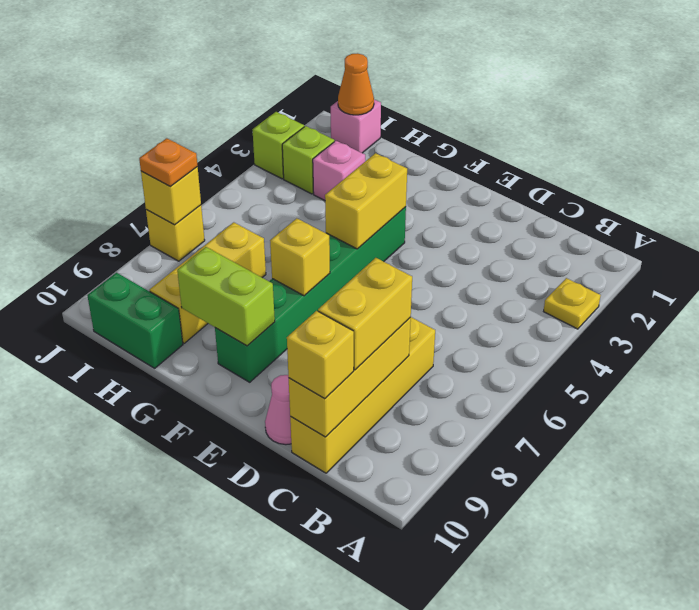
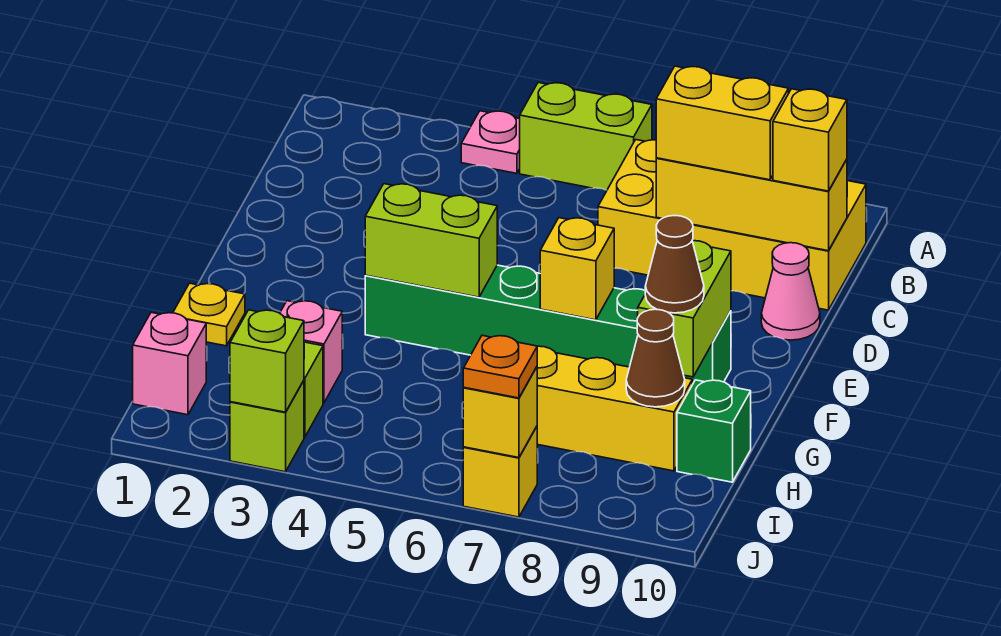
yellow plate A3 level 1 -> yellow plate G1 level 1
none -> pink plate A4 level 1
none -> lime brick A5:A6 level 1
yellow brick C7:C10 level 1 -> yellow brick B7:C10 level 1
yellow brick F4:F5 level 2 -> lime brick F4:F5 level 2
none -> brown cone G9 level 3
none -> brown cone H9 level 2
green brick H10:I10 level 1 -> green brick H10 level 1
orange cone I1 level 2 -> none
none -> lime brick J3 level 2

